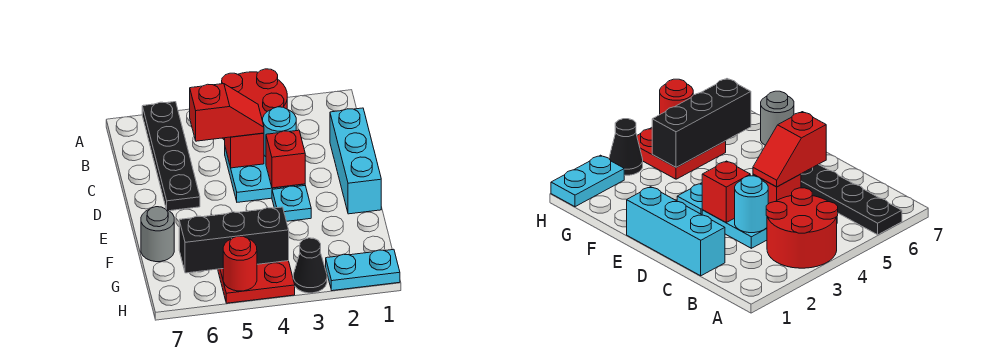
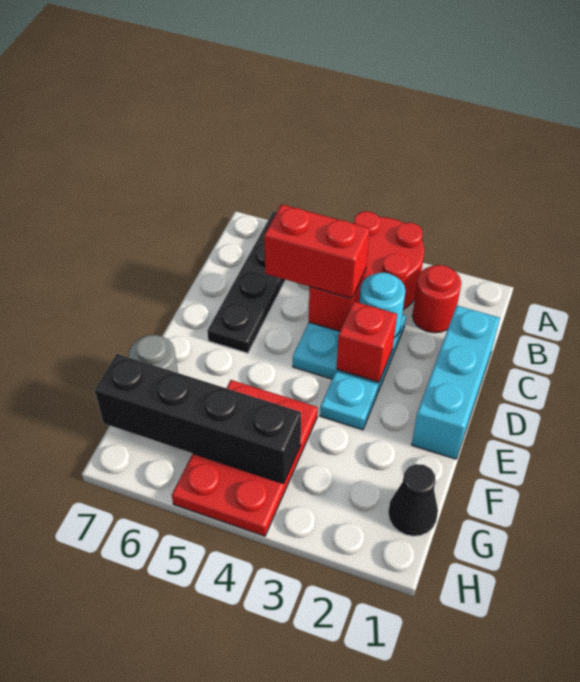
red slope C4:C5 level 3 top 5 -> red brick C4:C5 level 3
red plate G4:H5 level 1 -> red plate F4:H5 level 1
black brick G4:G6 level 2 -> black brick G4:G7 level 2
cyan plate H1:H2 level 1 -> none
black cone H3 level 1 -> black cone G1 level 1
red round brick H5 level 2 -> red round brick B2 level 1

